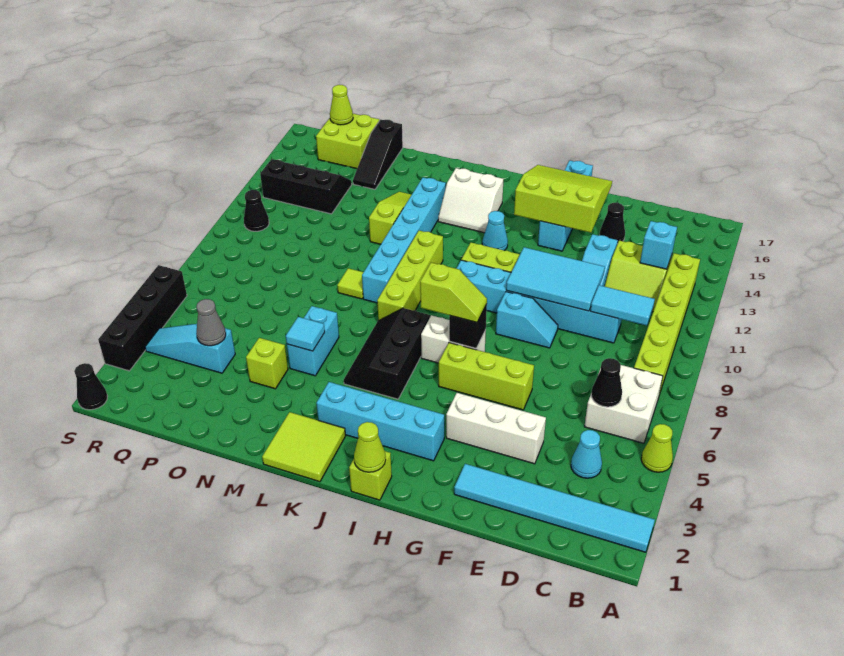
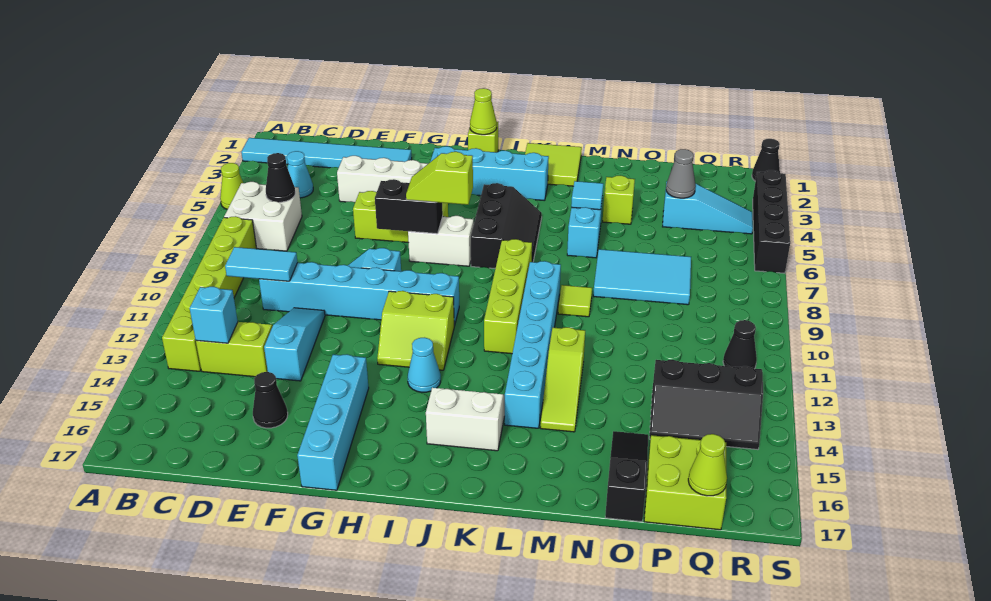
cyan tile E10:G11 level 2 -> cyan tile N7:P8 level 1
lime slope F14:H16 level 2 top 14 -> none
black brick H7 level 2 -> black brick G7:H7 level 2

